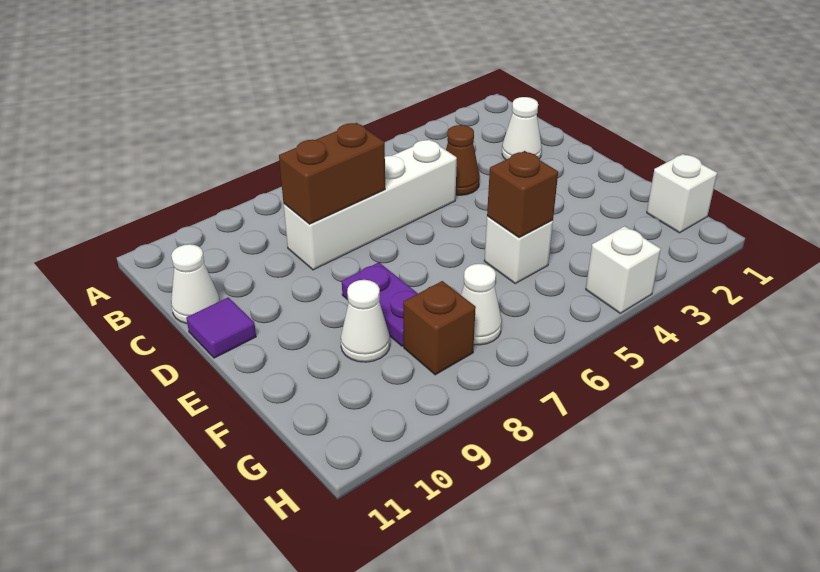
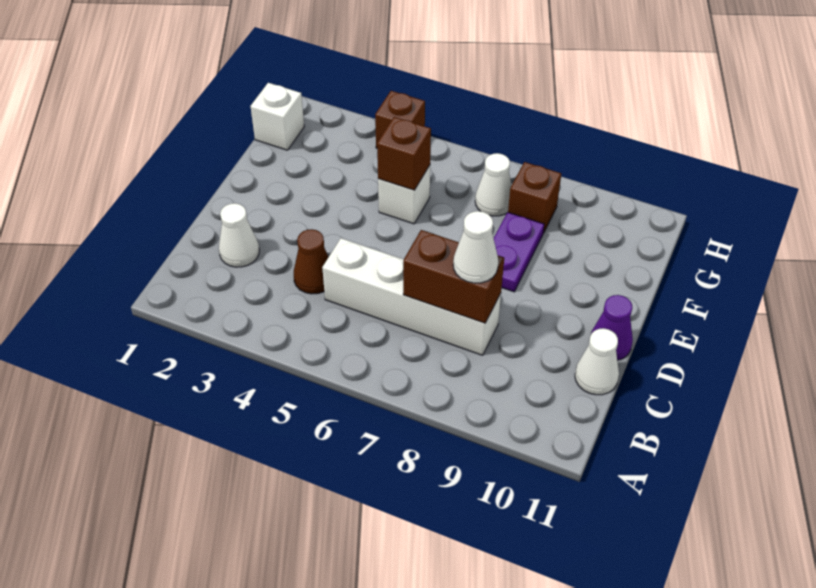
purple tile D11 level 1 -> purple cone D11 level 1
white cone F9 level 1 -> white cone C8 level 3
white brick H4 level 1 -> brown brick H4 level 1

